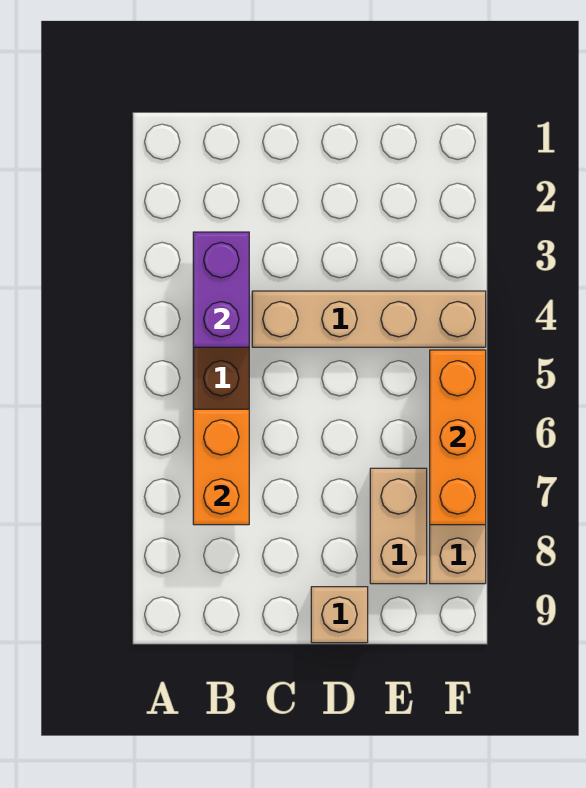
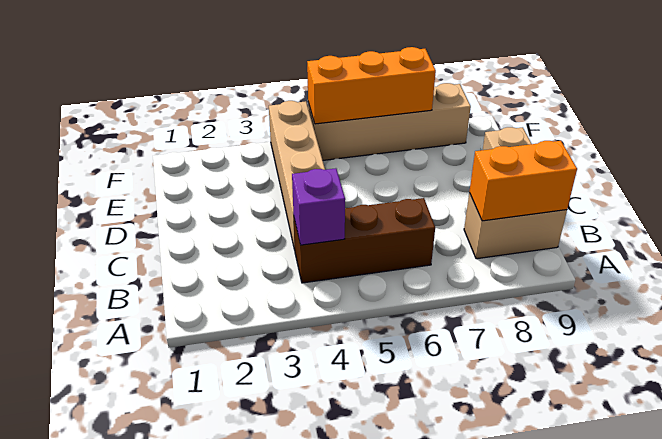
purple brick B3:B4 level 2 -> purple brick B4 level 2
orange brick B6:B7 level 2 -> orange brick B8:B9 level 2
tan brick E7:E8 level 1 -> tan brick B8:B9 level 1

